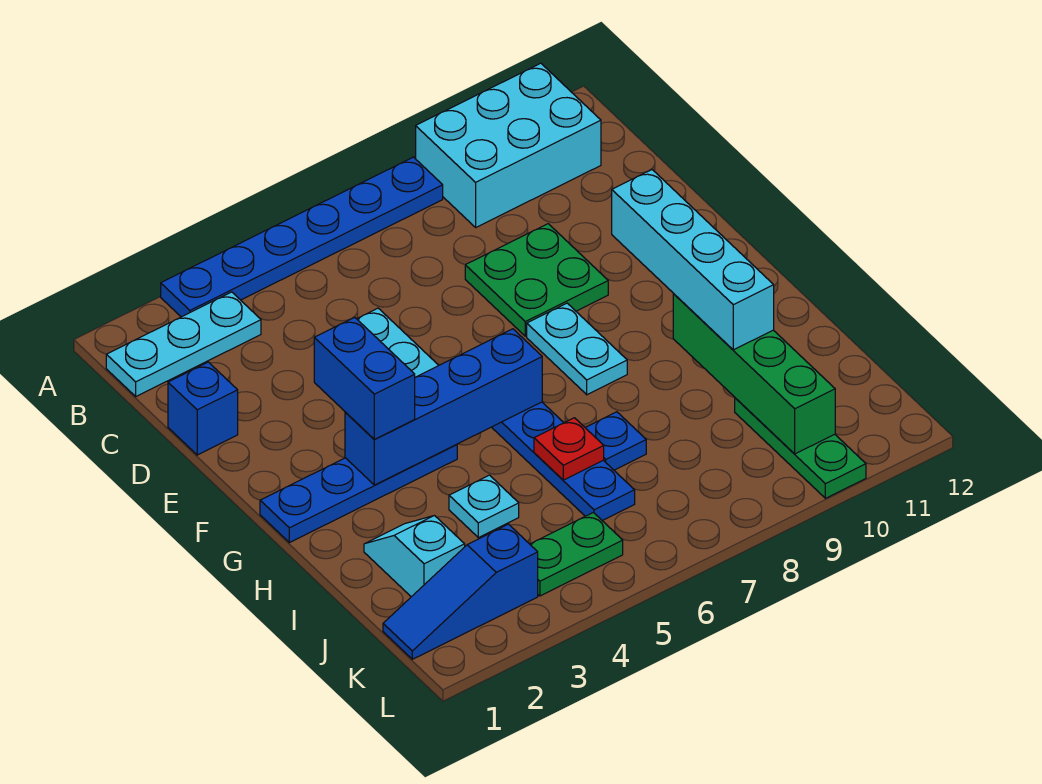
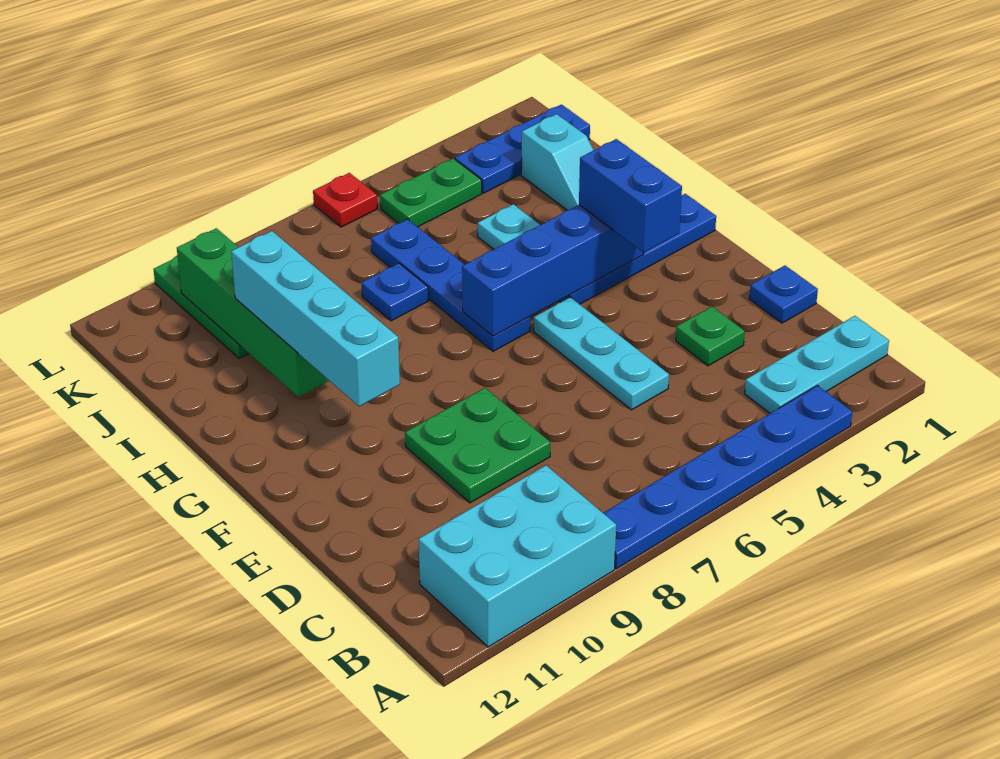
blue brick D1 level 1 -> blue plate D1 level 1
none -> green plate D3 level 1
cyan plate F8:G8 level 1 -> none
red plate I6 level 2 -> red plate L6 level 1
blue slope K1:K3 level 1 top 3 -> blue plate K1:K3 level 1

